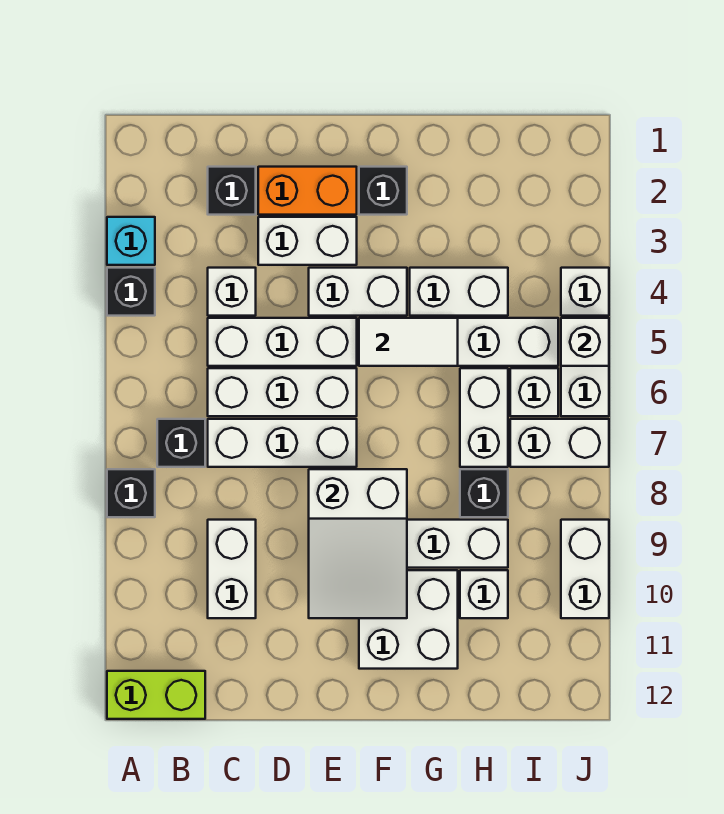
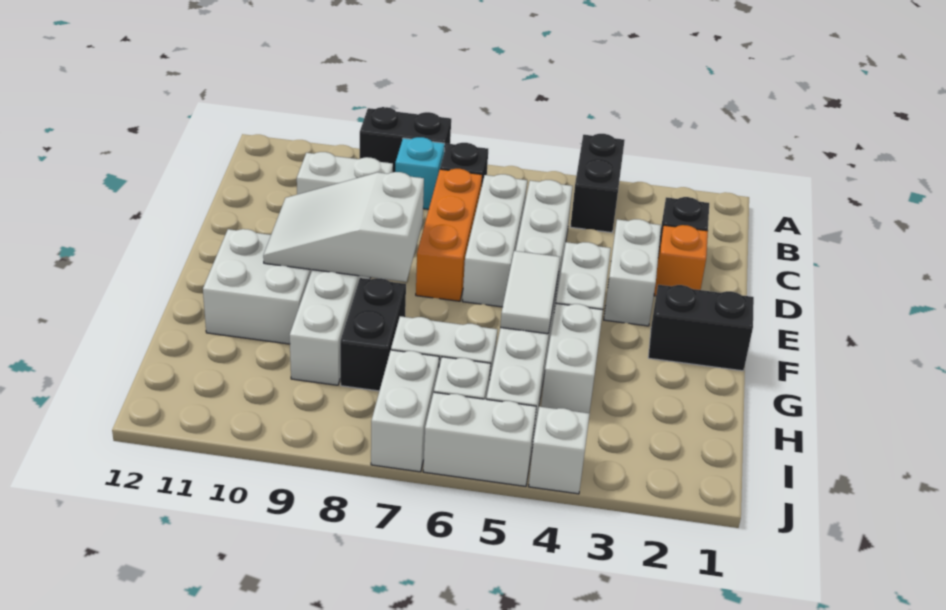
cyan brick A3 level 1 -> cyan brick B8 level 1
black brick A4 level 1 -> black brick A4:B4 level 1
black brick A8 level 1 -> black brick A8:A9 level 1
lime brick A12:B12 level 1 -> none
white brick C4 level 1 -> none
white brick C7:E7 level 1 -> orange brick C7:E7 level 1
orange brick D2:E2 level 1 -> orange brick D2 level 1
black brick F2 level 1 -> black brick F1:F2 level 1
black brick H8 level 1 -> black brick G8:H8 level 1
white brick H10 level 1 -> none
white brick J5 level 2 -> none
white brick J9:J10 level 1 -> none

